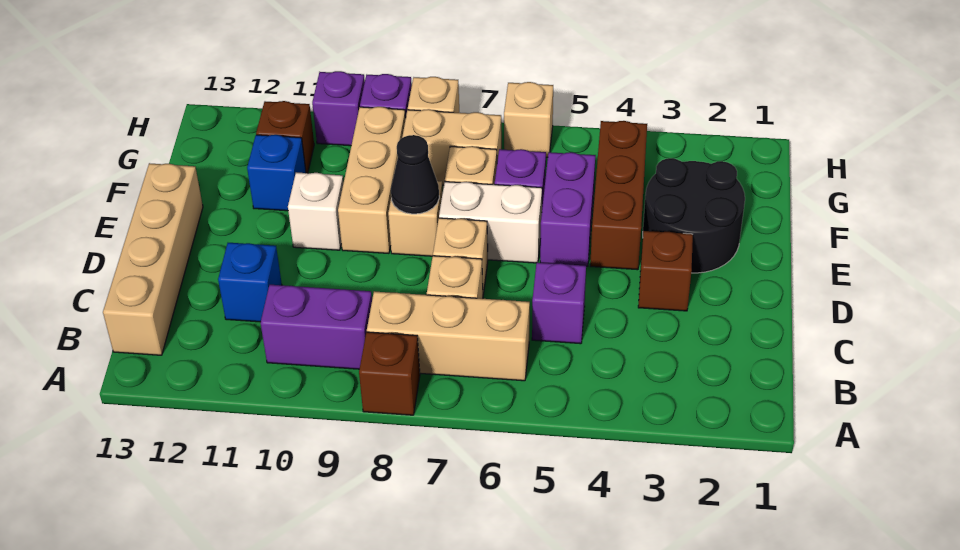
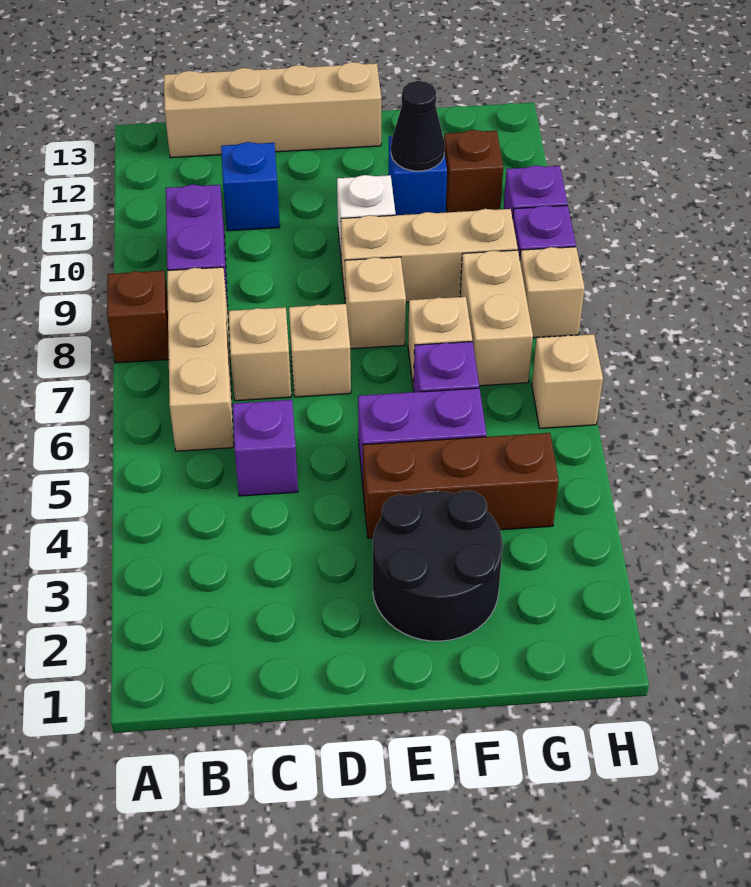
brown brick D3 level 1 -> none
white brick E6:E7 level 1 -> none
black cone E8 level 2 -> black cone F11 level 2

